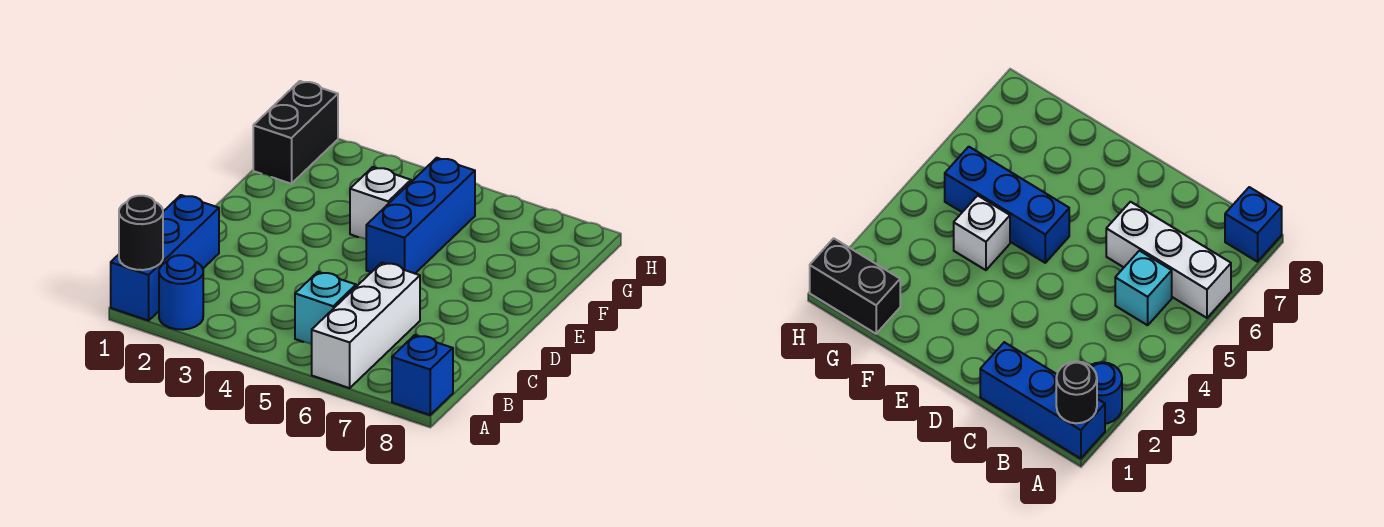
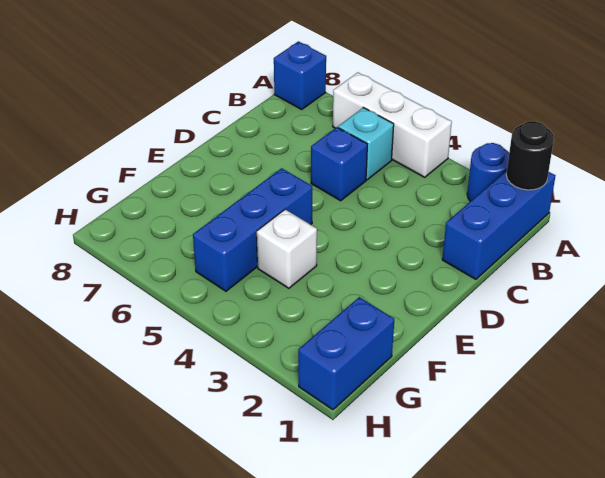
white brick A6:C6 level 1 -> white brick A4:A6 level 1
none -> blue brick C5 level 1
black brick G1:H1 level 1 -> blue brick G1:H1 level 1

